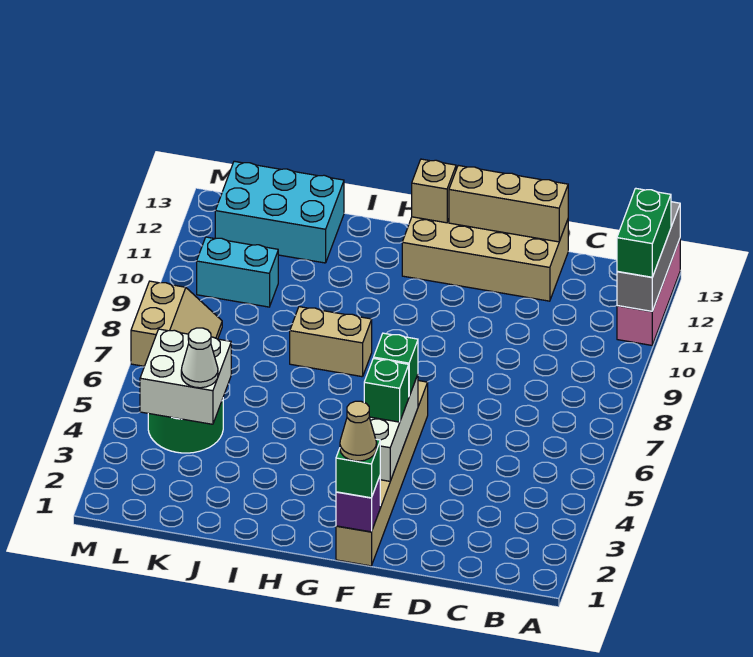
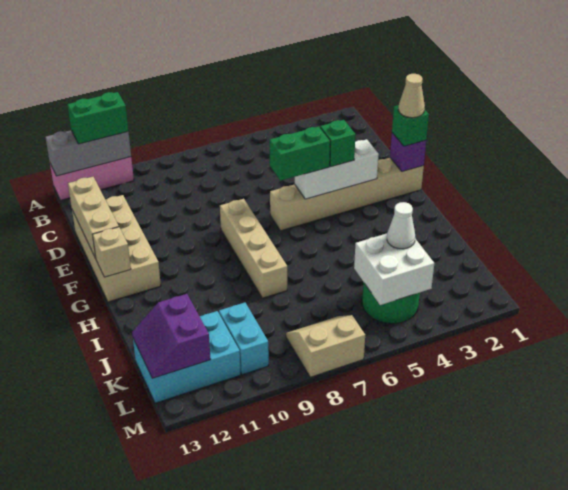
green brick F5 level 3 -> green brick F5:F6 level 3
tan brick H8:I8 level 1 -> tan brick F8:I8 level 1
cyan brick J12:L13 level 1 -> cyan brick K11:L13 level 1
none -> purple slope K12:L13 level 2 top 12

